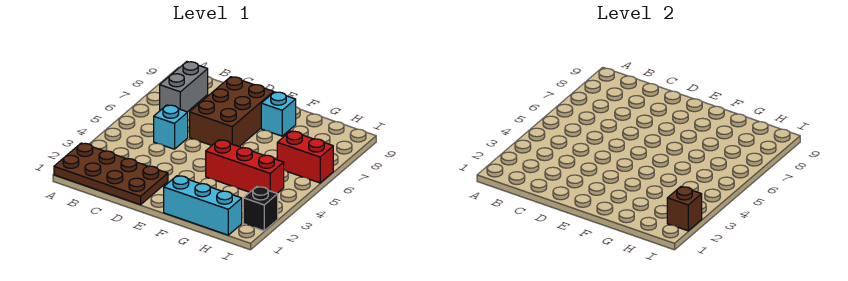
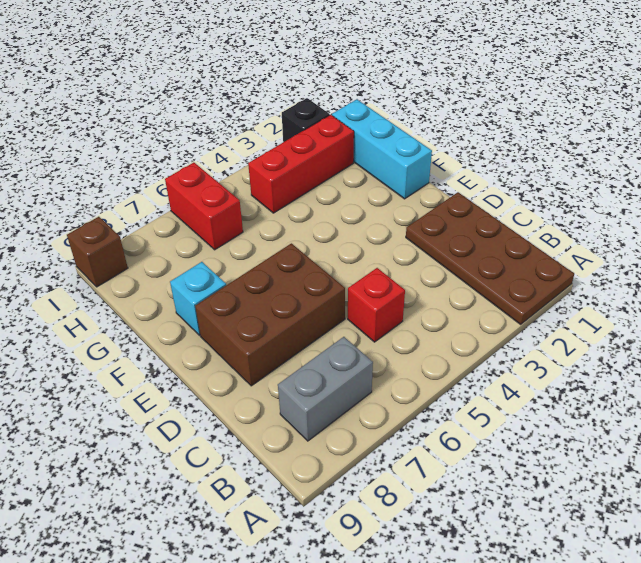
cyan brick C5 level 1 -> red brick C5 level 1
red brick F4:H4 level 1 -> red brick H2:H4 level 1
brown brick I2 level 2 -> brown brick I9 level 1

